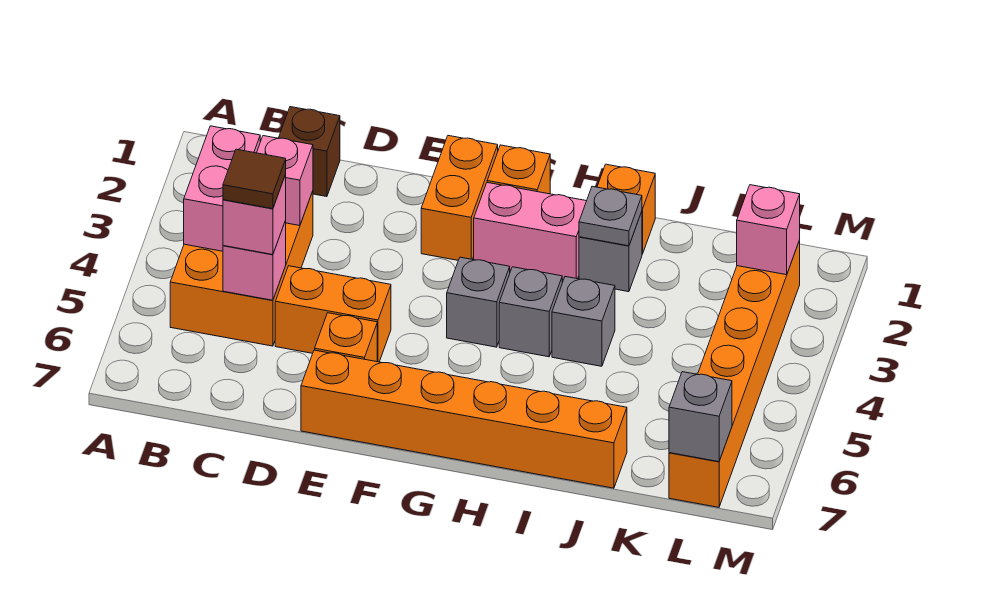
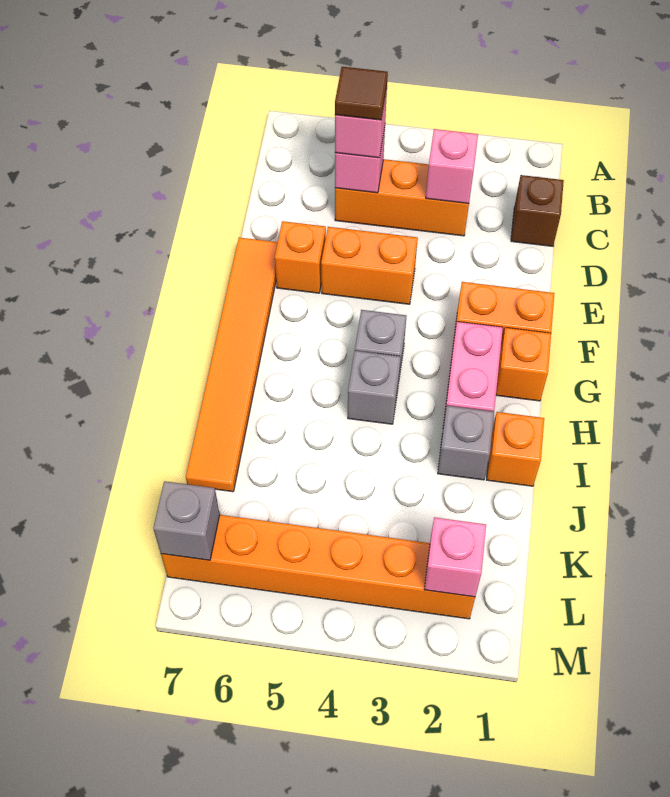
orange brick B3:C5 level 1 -> orange brick C3:C5 level 1
pink brick B3:B4 level 2 -> none
orange brick D5:E5 level 1 -> orange brick E4:E5 level 1
orange brick E7:J7 level 1 -> orange tile E7:J7 level 1
grey plate I2 level 2 -> none
grey brick I4 level 1 -> none

